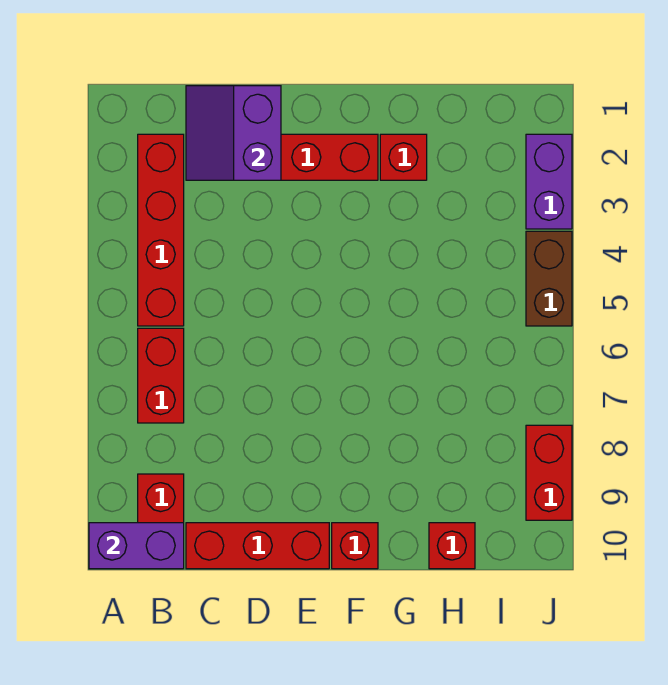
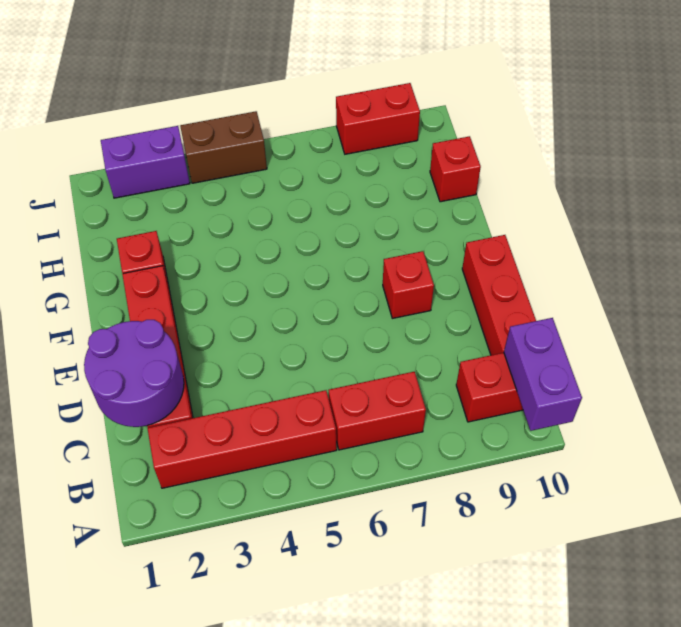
purple slope C1:D2 level 2 top D -> purple round brick C1:D2 level 2
red brick F10 level 1 -> red brick E8 level 1

